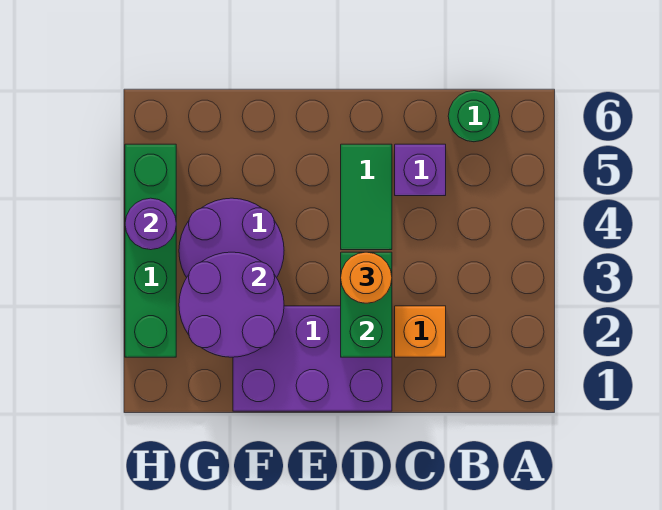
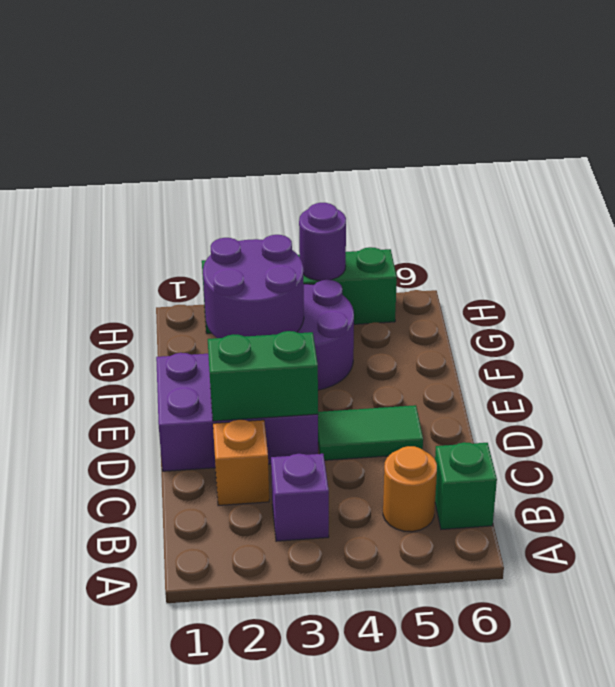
green round brick B6 level 1 -> green brick B6 level 1
purple brick C5 level 1 -> purple brick B3 level 1
purple brick D1:F2 level 1 -> purple brick D1:E3 level 1
orange round brick D3 level 3 -> orange round brick B5 level 1

